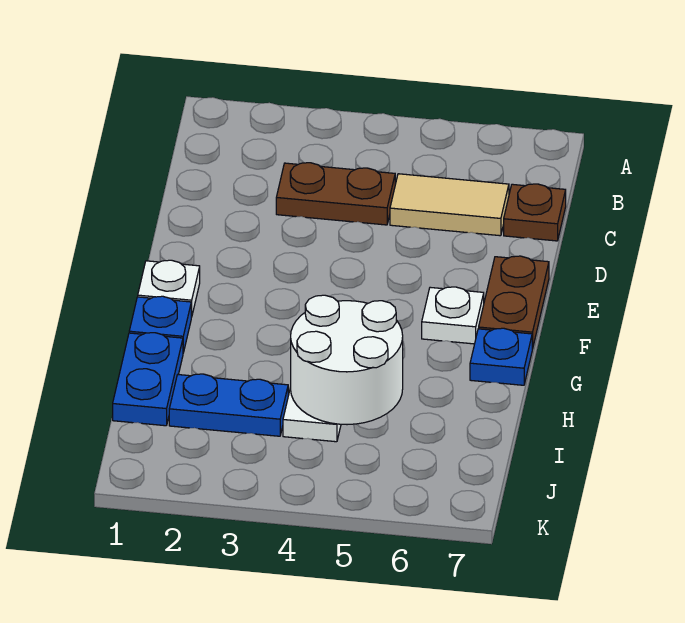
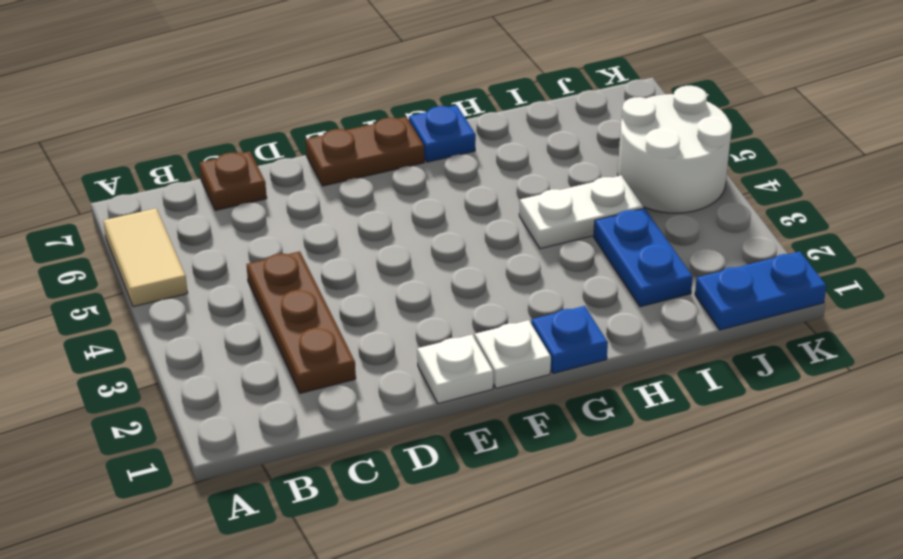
brown plate C3:C4 level 1 -> brown plate C2:C4 level 1
tan tile C5:C6 level 1 -> tan tile A5:A6 level 1
white plate F6 level 1 -> white plate E1 level 1
blue plate H1:I1 level 1 -> blue plate J1:K1 level 1
white round brick H4:I5 level 2 -> white round brick J4:K5 level 1

